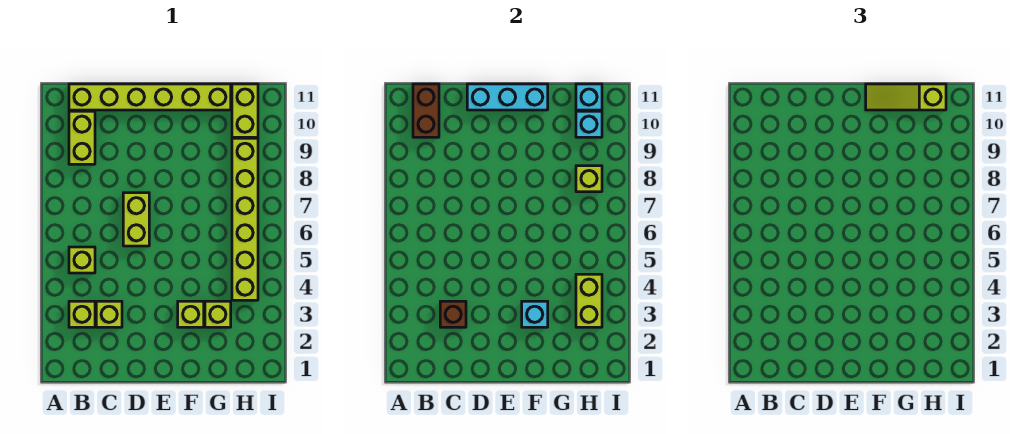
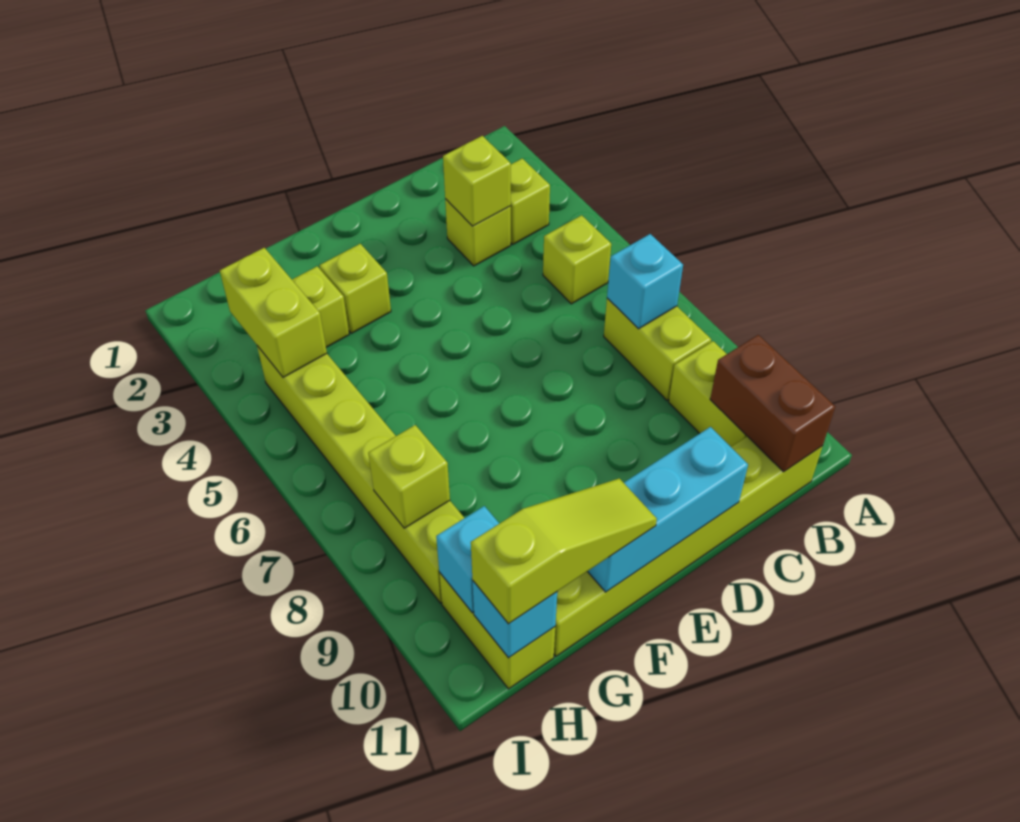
brown brick C3 level 2 -> lime brick C3 level 2
lime brick D6:D7 level 1 -> lime brick B7:B8 level 1
cyan brick F3 level 2 -> cyan brick B7 level 2

